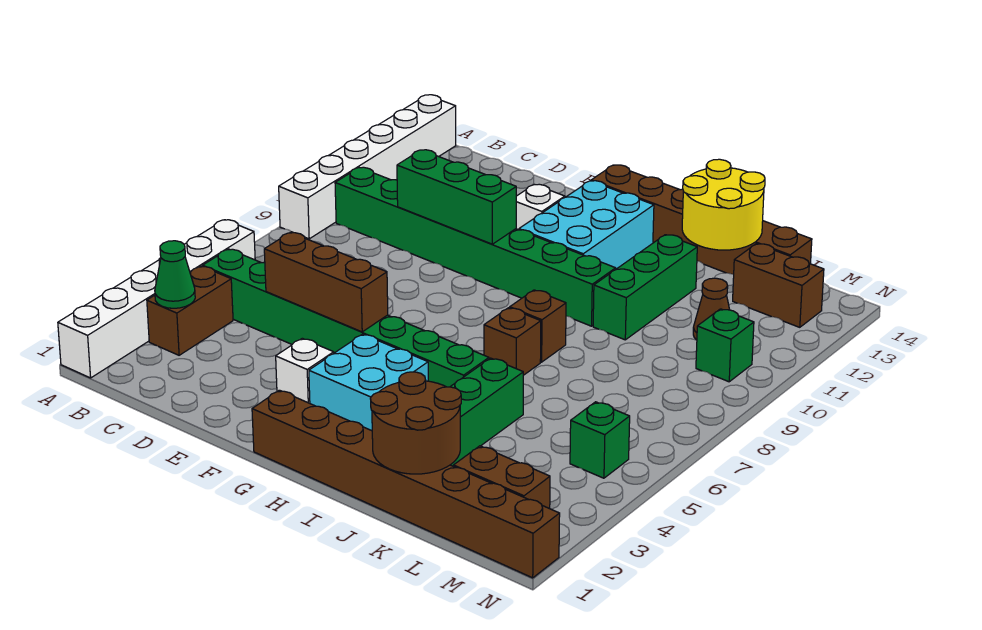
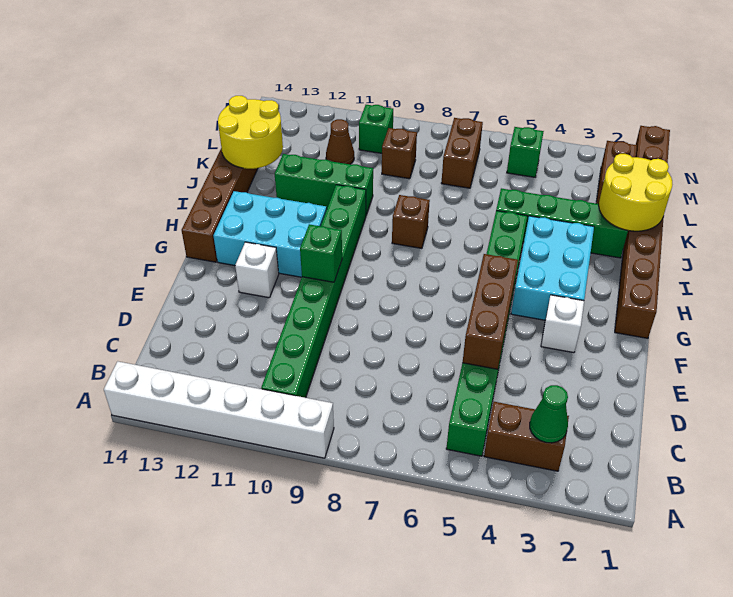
white brick A1:A6 level 1 -> none
green brick D10:F10 level 2 -> green brick F10 level 2
cyan brick G3:H4 level 1 -> cyan brick G3:I4 level 1
brown brick I7 level 1 -> brown brick L9 level 1
brown round brick J1:K2 level 2 -> yellow round brick J1:K2 level 2
brown brick L13:M13 level 1 -> brown brick L7:M7 level 1

